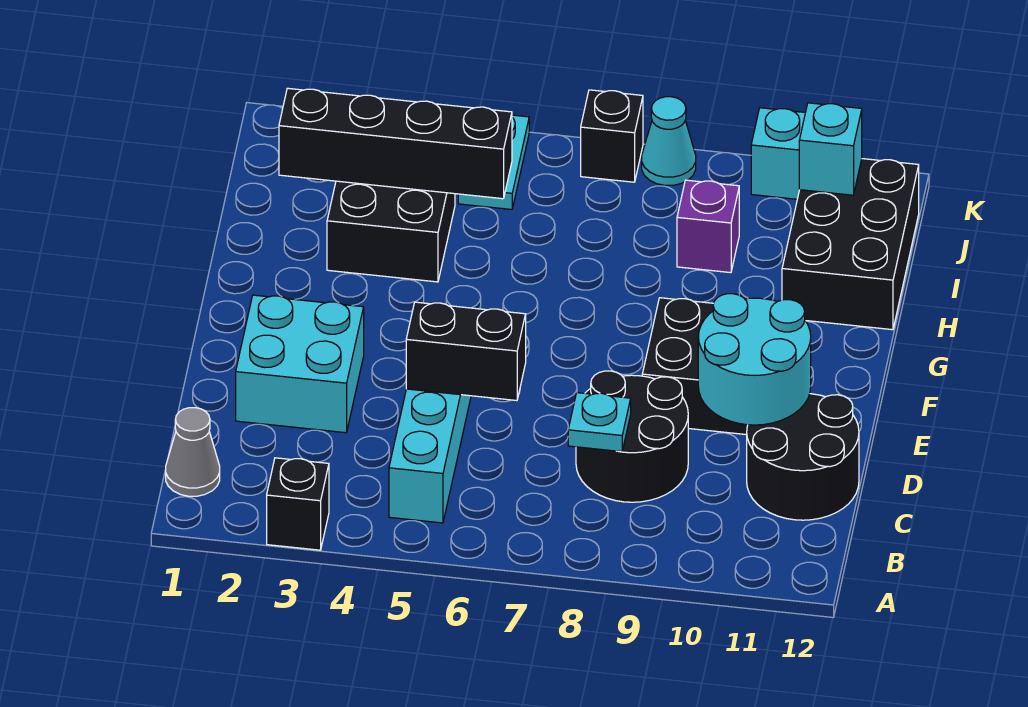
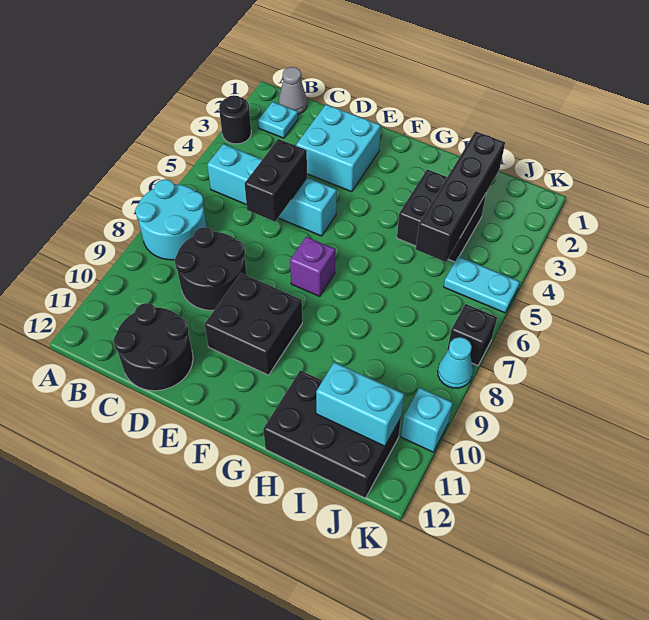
black brick A3 level 1 -> black round brick A3 level 1
cyan plate C8 level 2 -> cyan plate B2 level 1
cyan round brick D10:E11 level 2 -> cyan round brick A7:B8 level 1
purple brick I9 level 1 -> purple brick F7 level 1
cyan brick J11 level 2 -> cyan brick I11:J11 level 2

